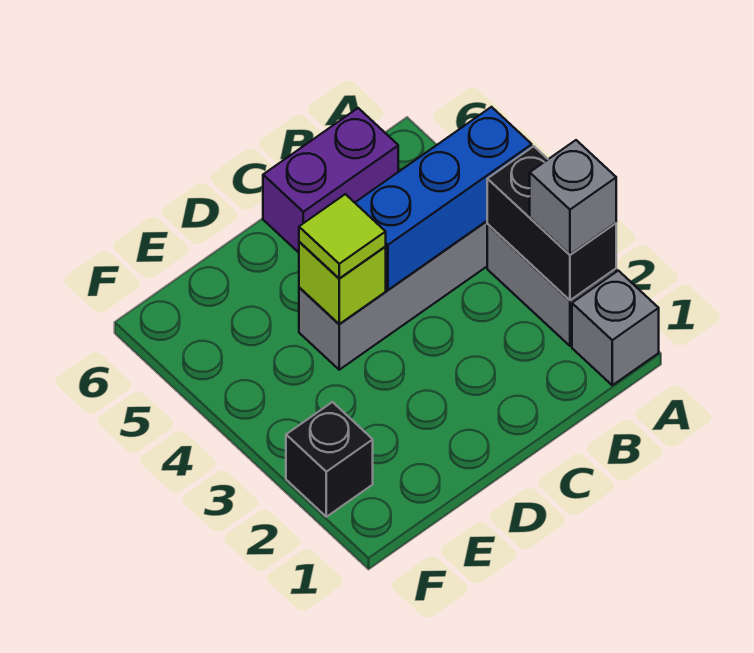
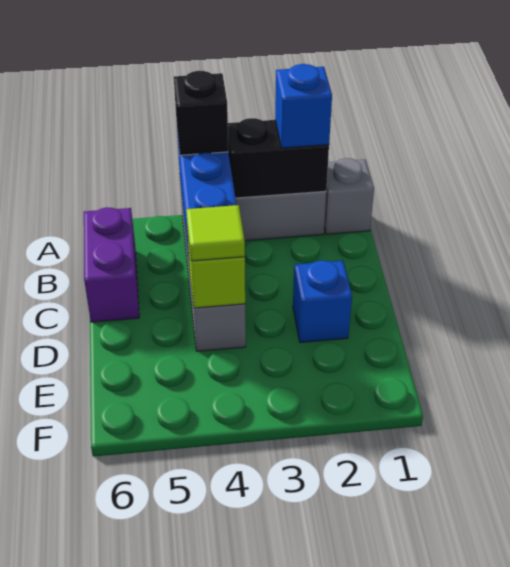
grey brick A2 level 3 -> blue brick A2 level 3
none -> blue brick D2 level 1
black brick F2 level 1 -> black brick A4 level 3

